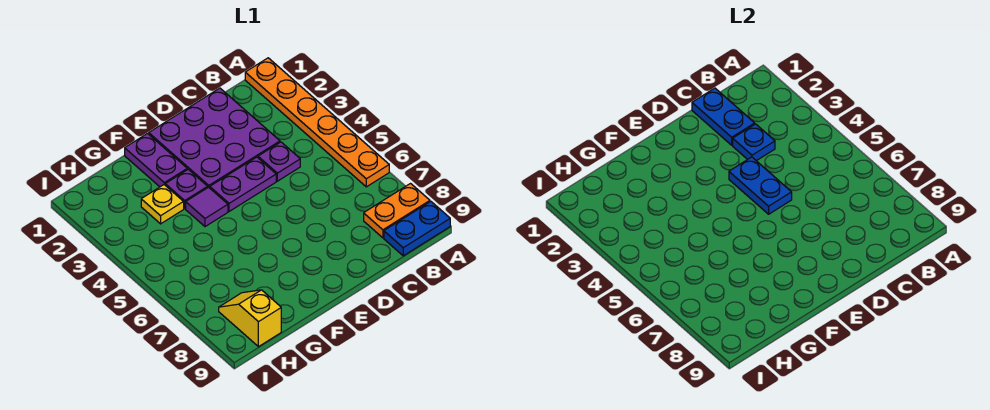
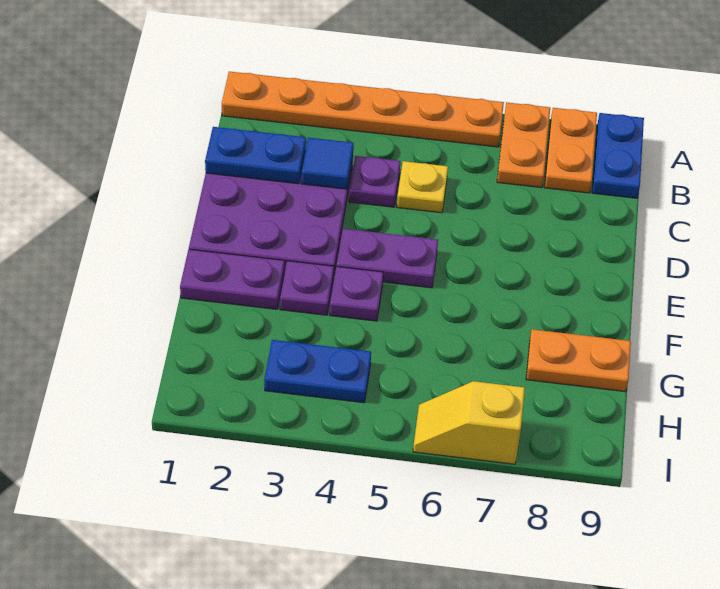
none -> orange plate A7:B7 level 1
blue plate C3 level 2 -> blue tile C3 level 2
purple plate D4:E4 level 1 -> purple plate E4:E5 level 1
blue plate D4:D5 level 2 -> blue plate H3:H4 level 1
purple tile F4 level 1 -> purple plate F4 level 1
yellow plate G3 level 1 -> yellow plate C5 level 1
none -> orange plate G8:G9 level 1
yellow slope H8:H9 level 1 top 9 -> yellow slope I6:I7 level 1 top 7

